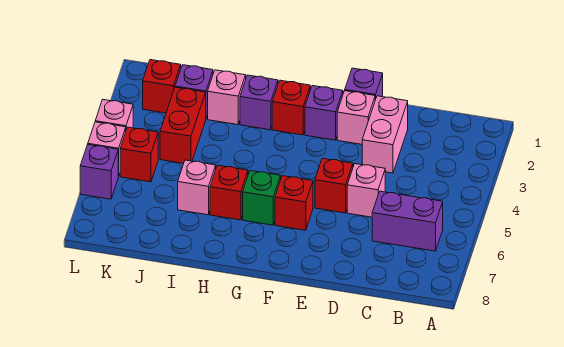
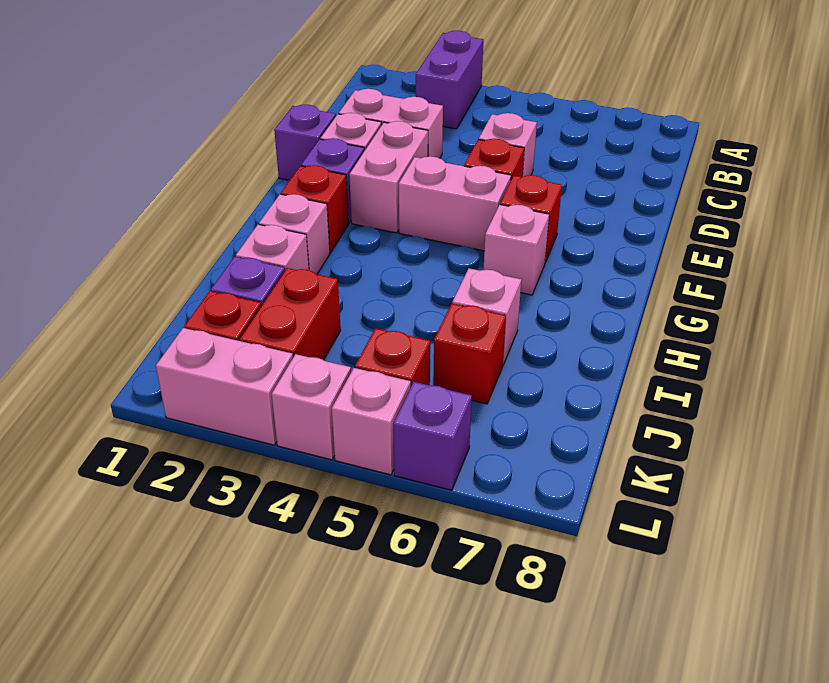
purple brick B6:C6 level 1 -> purple brick A3:B3 level 1
none -> pink brick E3:F3 level 1
none -> pink brick F4:F5 level 1
green brick G6 level 1 -> pink brick G6 level 1
purple brick H2 level 1 -> pink brick H2 level 1
red brick H6 level 1 -> red brick J6 level 1
red brick J3:J4 level 1 -> red brick J3:K3 level 1
none -> pink brick L2:L3 level 1

